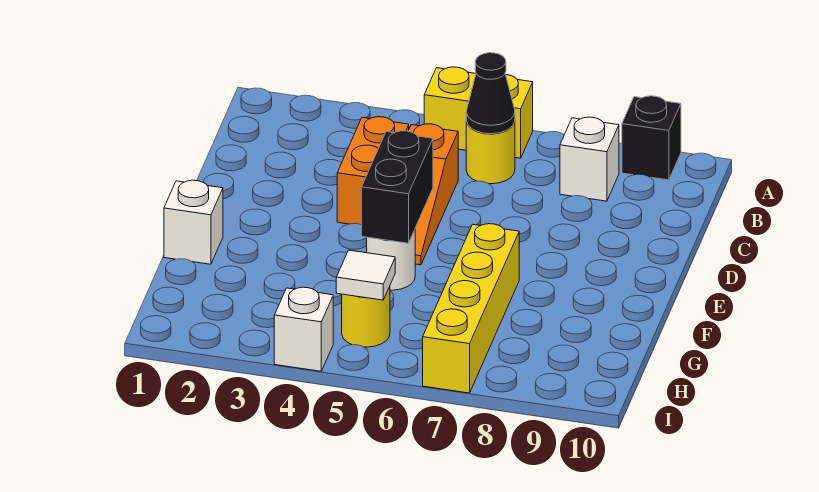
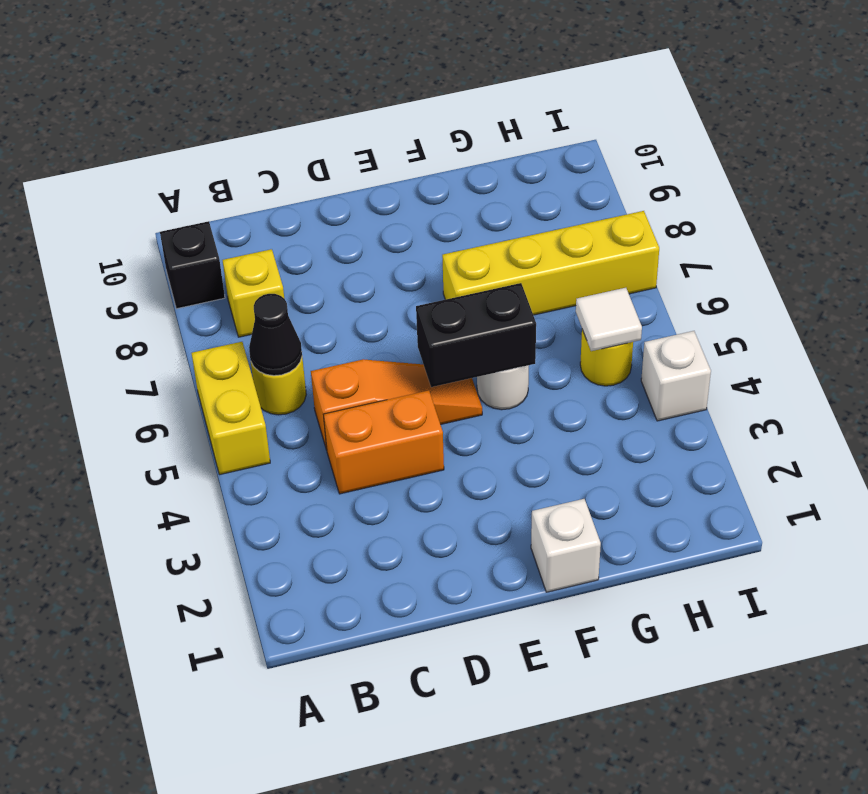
white brick B8 level 1 -> yellow brick B8 level 1

